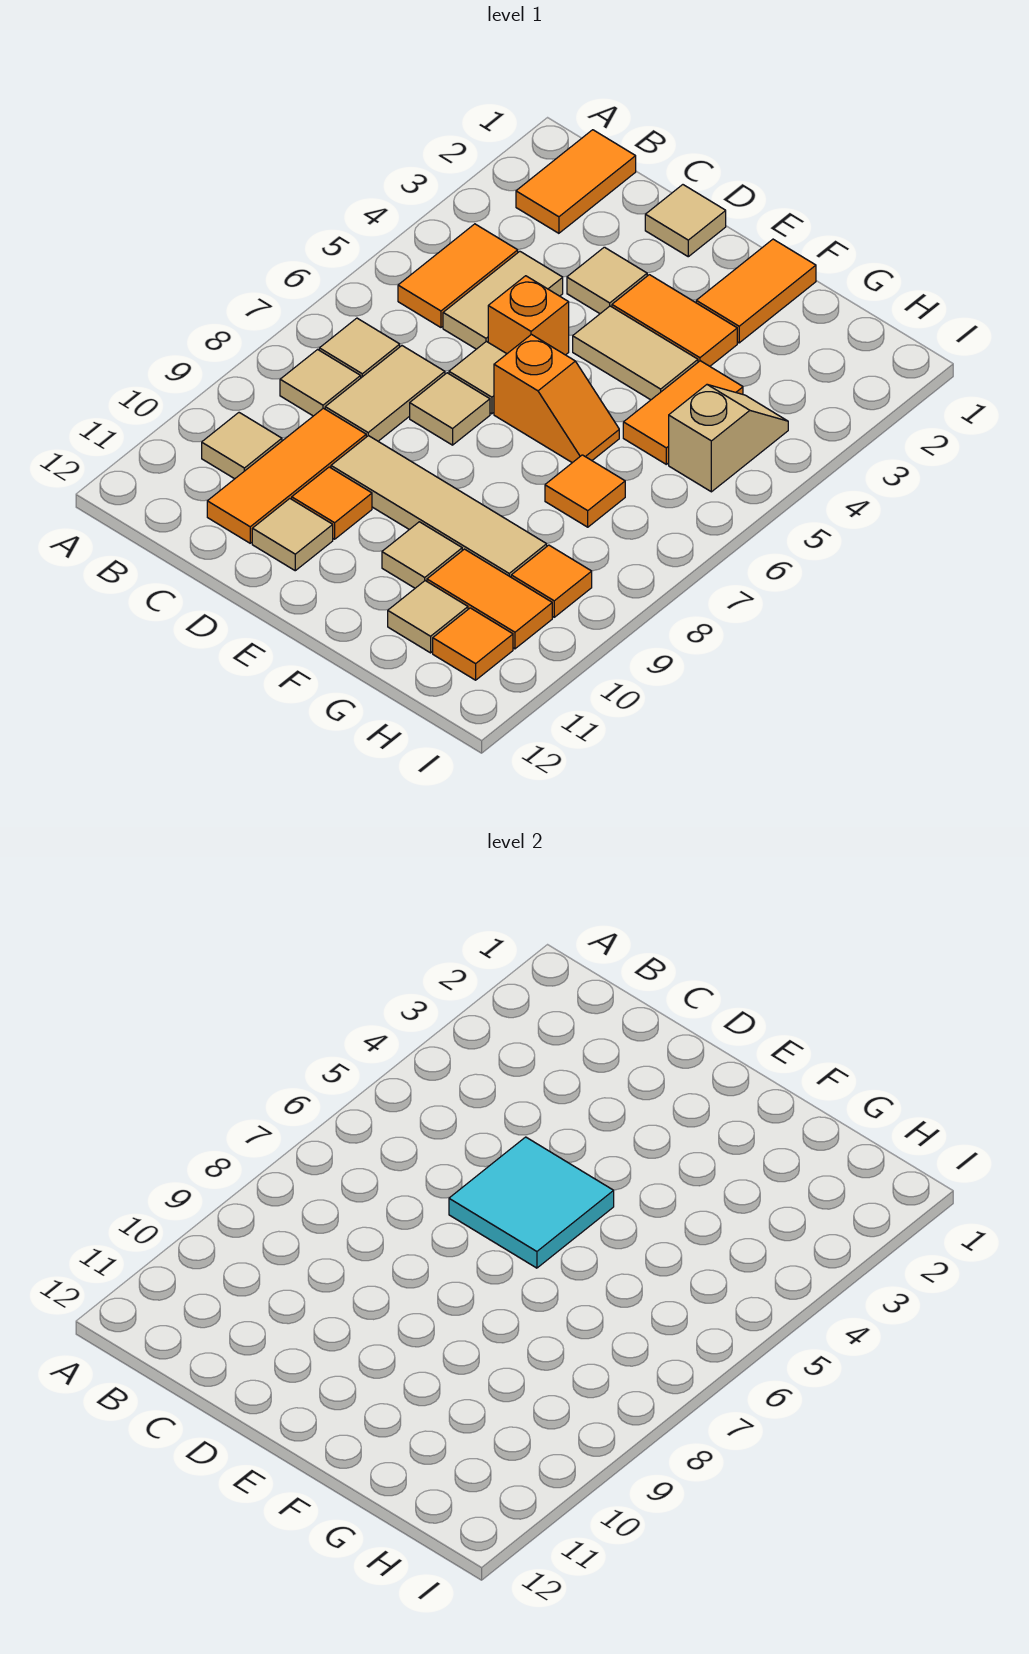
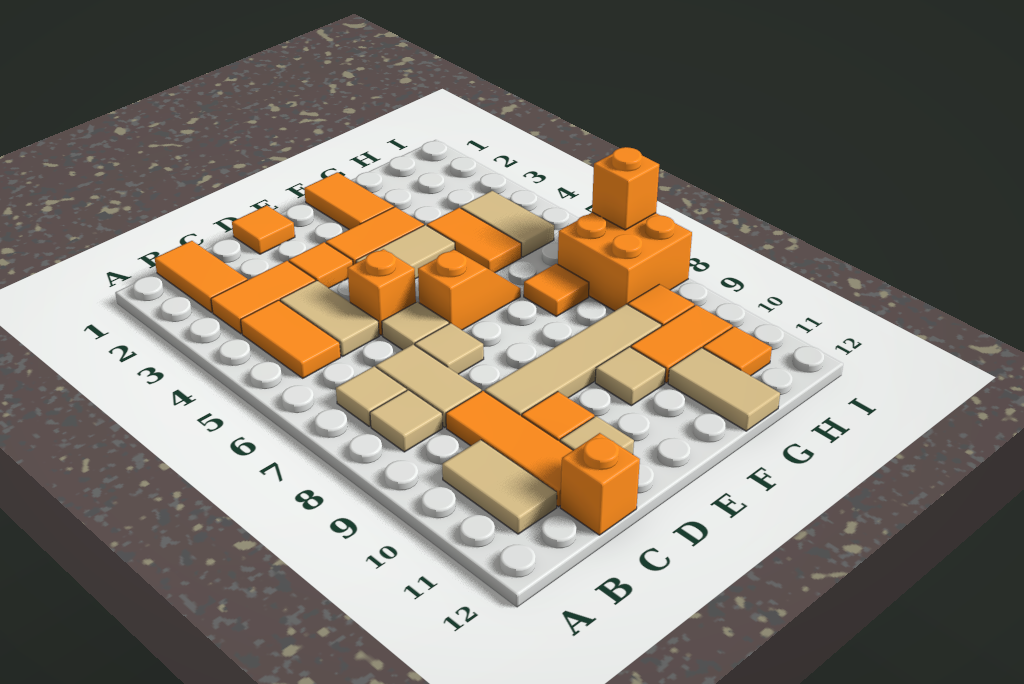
none -> orange tile B3:C3 level 1
tan tile B10 level 1 -> tan tile B10:B11 level 1
none -> orange brick C12 level 1
tan tile D1 level 1 -> orange tile D1 level 1
tan tile D3 level 1 -> orange tile D3 level 1
cyan tile D5:E6 level 2 -> none
tan tile G11 level 1 -> tan tile G11:G12 level 1
tan slope H4:H5 level 1 top 5 -> tan tile H4:H5 level 1
none -> orange brick H7:I8 level 1
none -> orange brick I7 level 2

